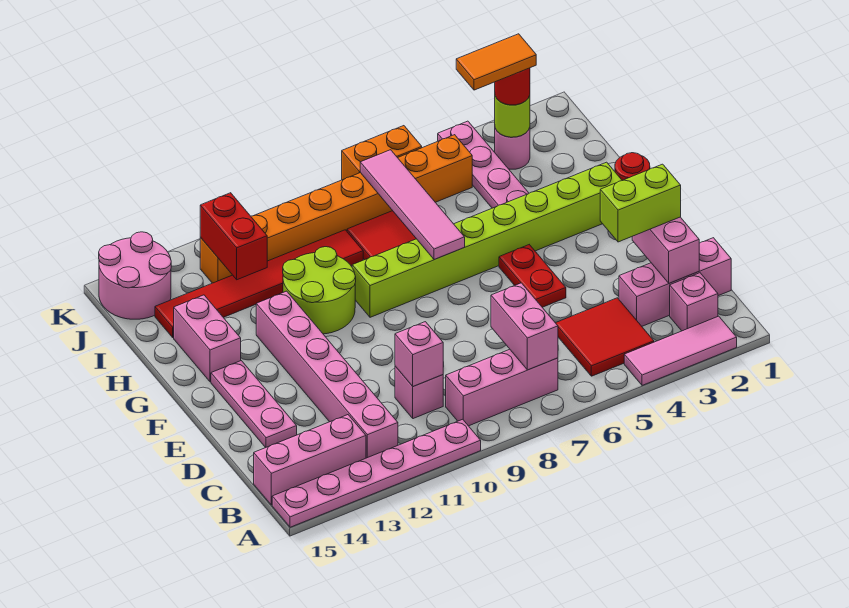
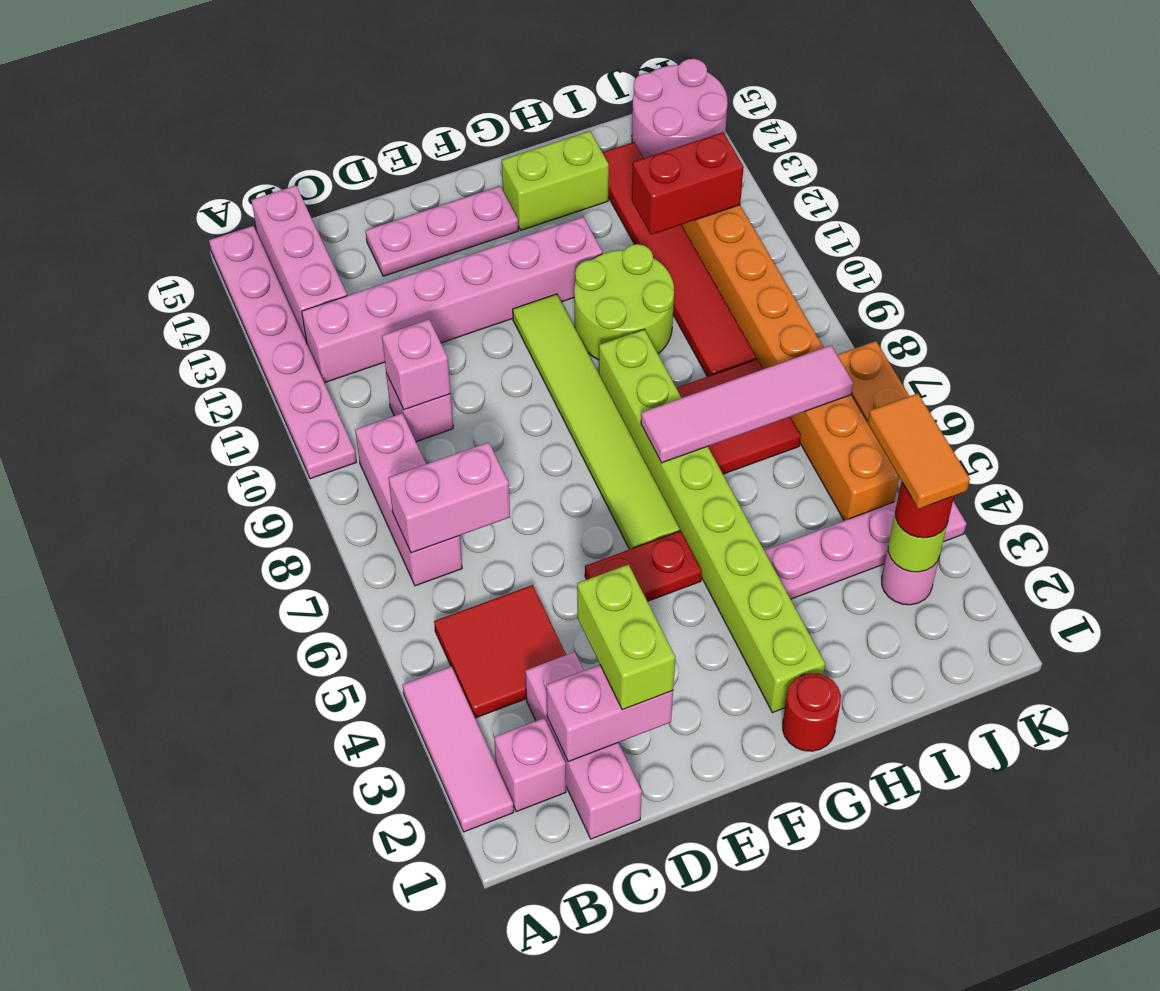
none -> lime tile F6:F11 level 1
pink brick G14:H14 level 1 -> lime brick G14:H14 level 1

